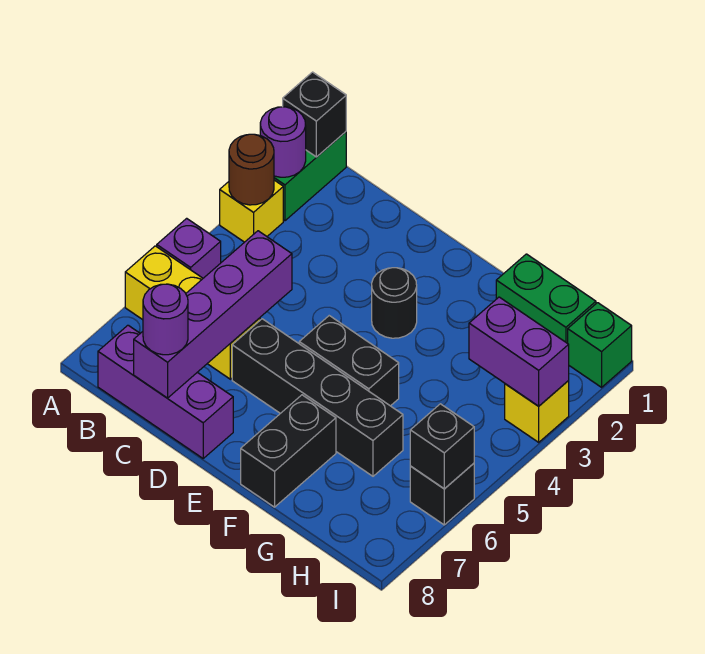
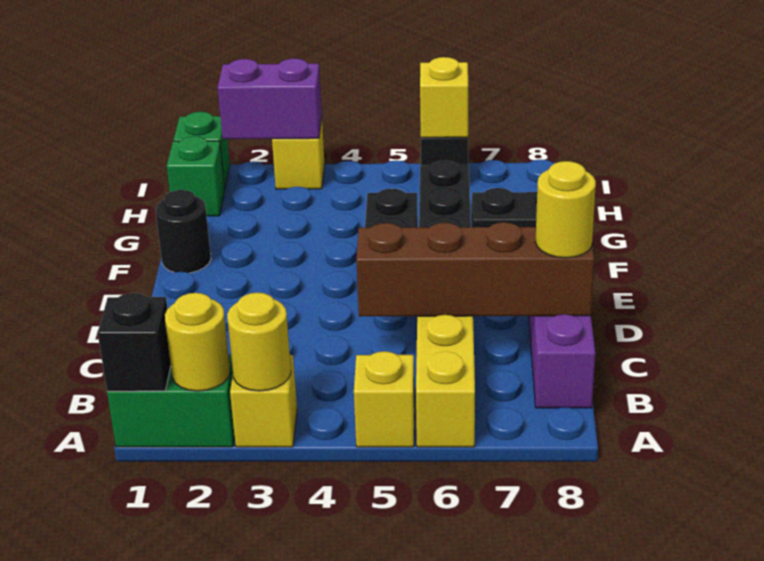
purple round brick A2 level 2 -> yellow round brick A2 level 2
brown round brick A3 level 2 -> yellow round brick A3 level 2
purple brick A5 level 1 -> yellow brick A5 level 1
purple brick C5:C8 level 2 -> brown brick C5:C8 level 2
purple round brick C8 level 3 -> yellow round brick C8 level 3
black round brick E3 level 1 -> black round brick F1 level 1
green brick G1:H1 level 1 -> green brick H1 level 1
purple brick H3:I3 level 2 -> purple brick I2:I3 level 2
black brick I6 level 2 -> yellow brick I6 level 2

